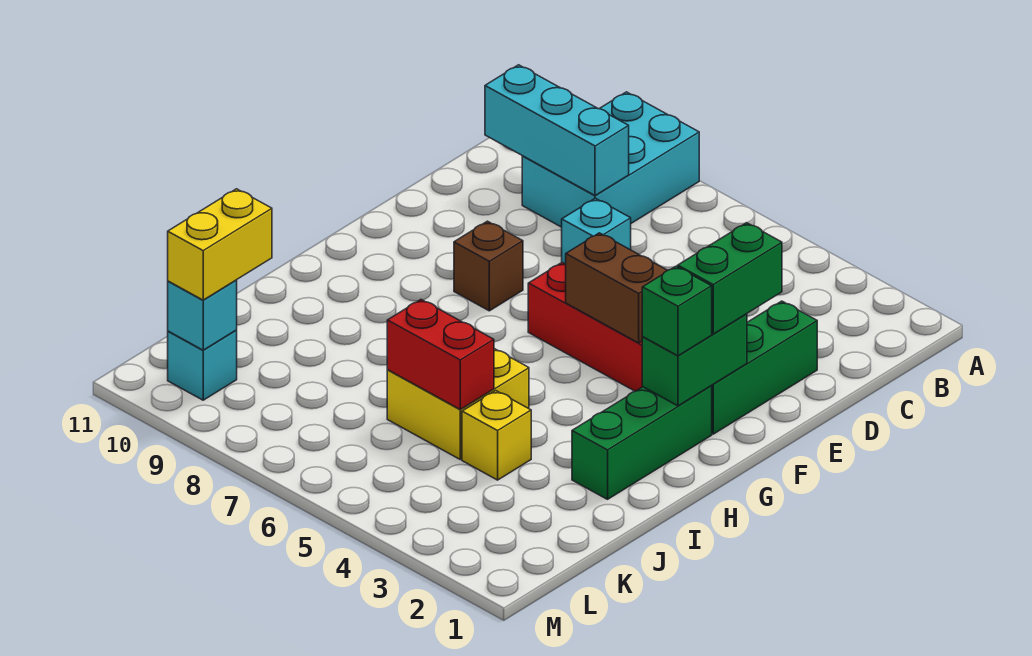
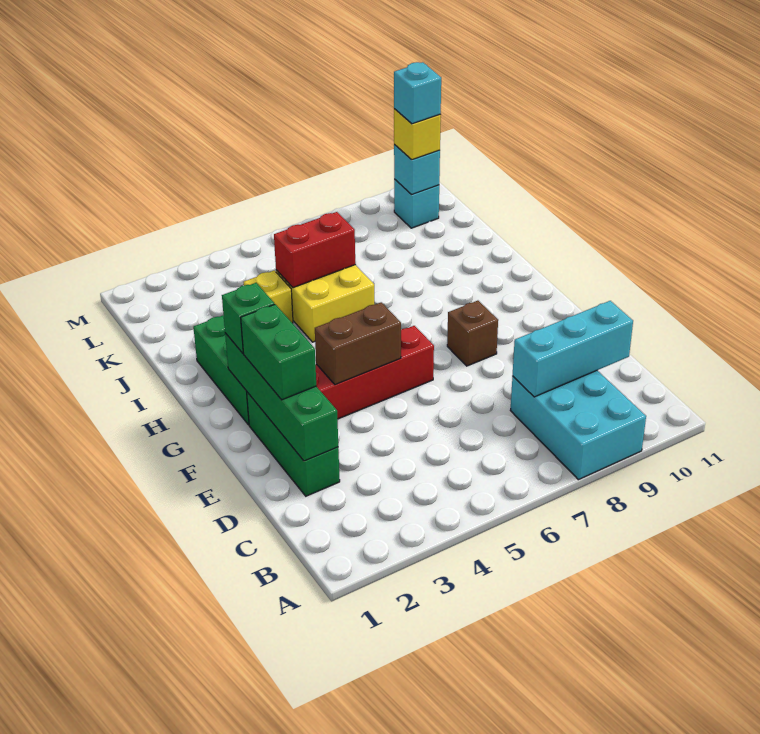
cyan brick D7 level 1 -> cyan brick L10 level 4
green brick F2:G2 level 2 -> green brick D2:G2 level 2
yellow brick K10:L10 level 3 -> yellow brick L10 level 3

